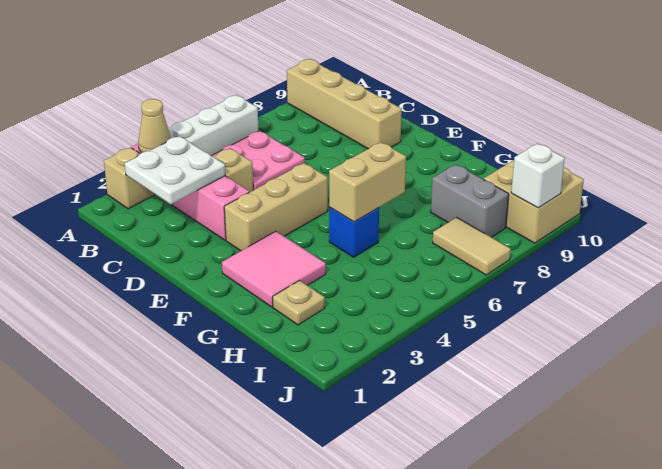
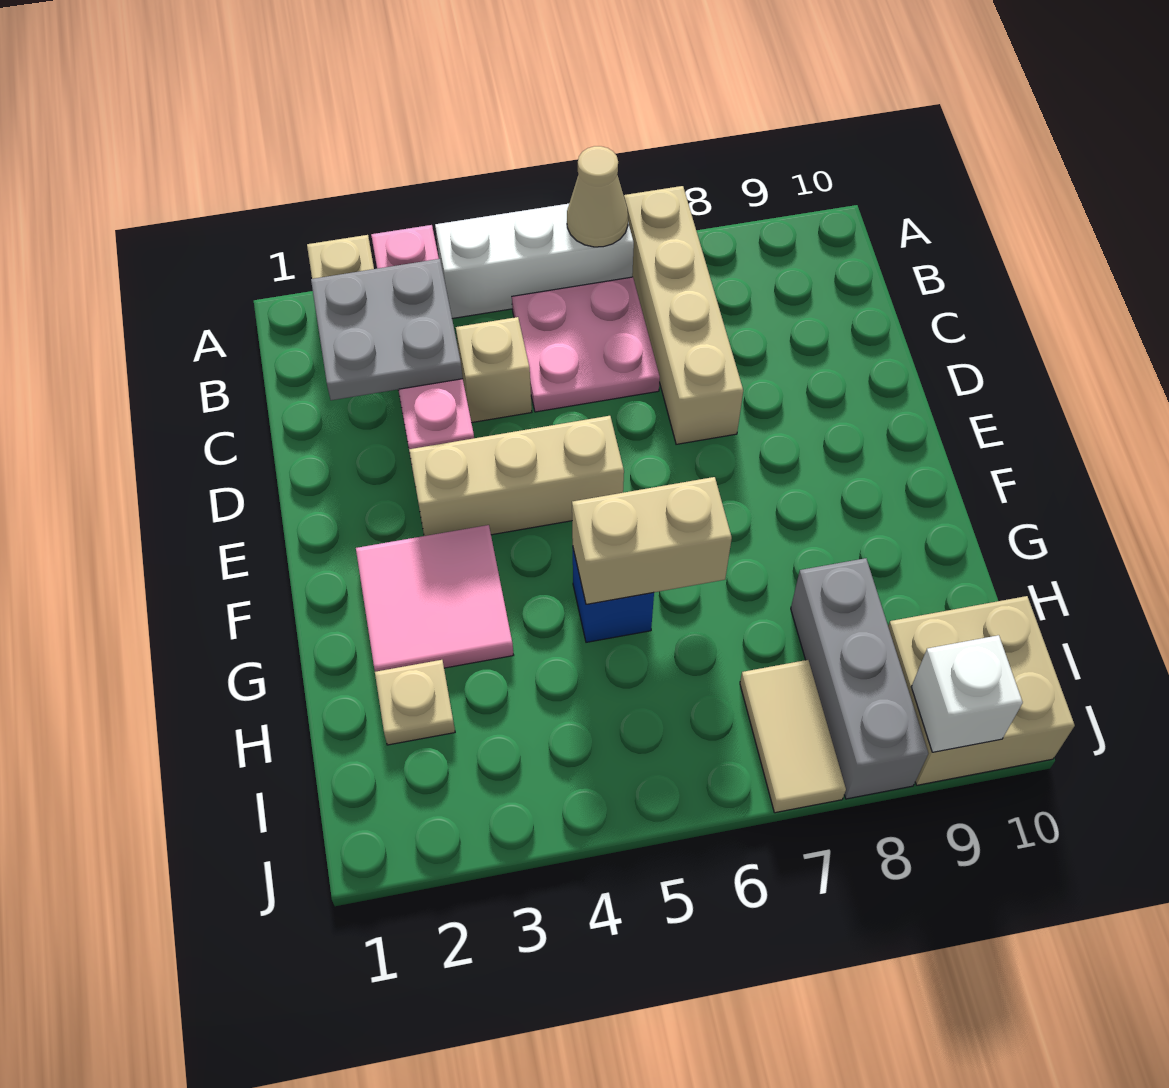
tan cone A3 level 2 -> tan cone A6 level 2
tan brick A9:D9 level 1 -> tan brick A7:D7 level 1
white plate B2:C3 level 2 -> grey plate B2:C3 level 2
grey brick H8:I8 level 1 -> grey brick H8:J8 level 1

